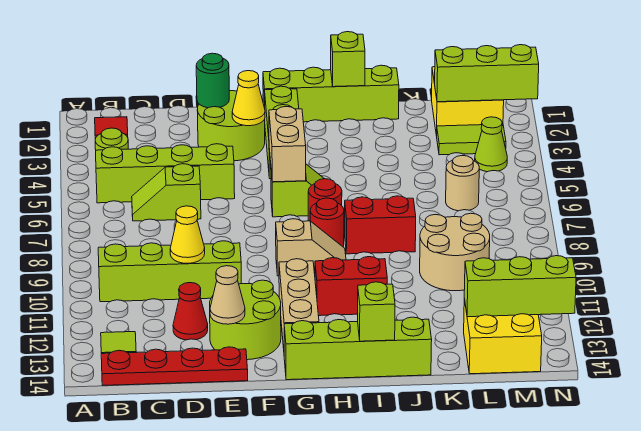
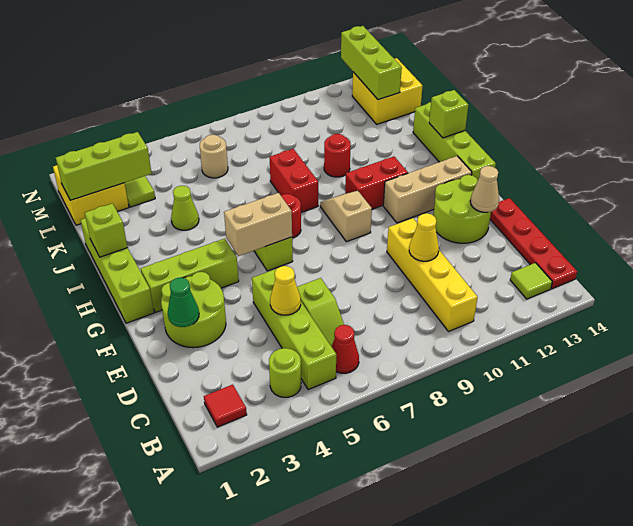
lime brick B10:E10 level 1 -> yellow brick B10:E10 level 1
red cone D12 level 1 -> red cone B6 level 1
green round brick E2 level 2 -> green cone E2 level 2
yellow cone F3 level 2 -> yellow cone D5 level 2
red round brick H8 level 1 -> red round brick J10 level 1
red brick H11:I11 level 1 -> red brick H10:H11 level 1
tan round brick K9:L10 level 1 -> none
lime brick L2:N2 level 2 -> lime brick L1:L3 level 2
lime cone M4 level 1 -> lime cone J4 level 1

